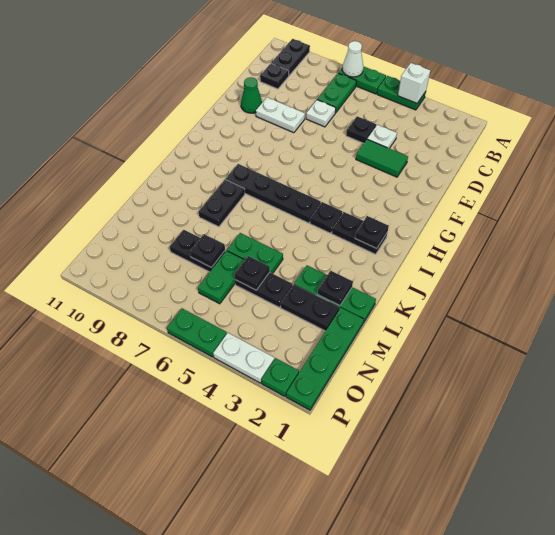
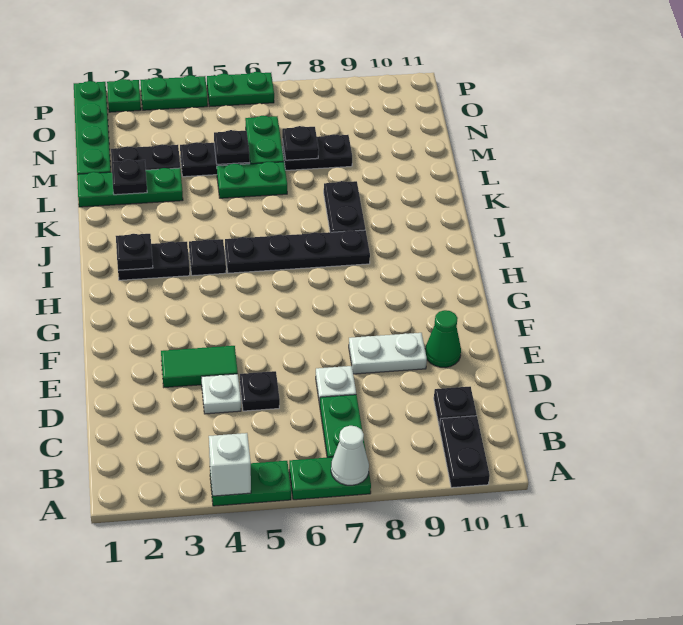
white plate P3:P4 level 1 -> green plate P3:P4 level 1

